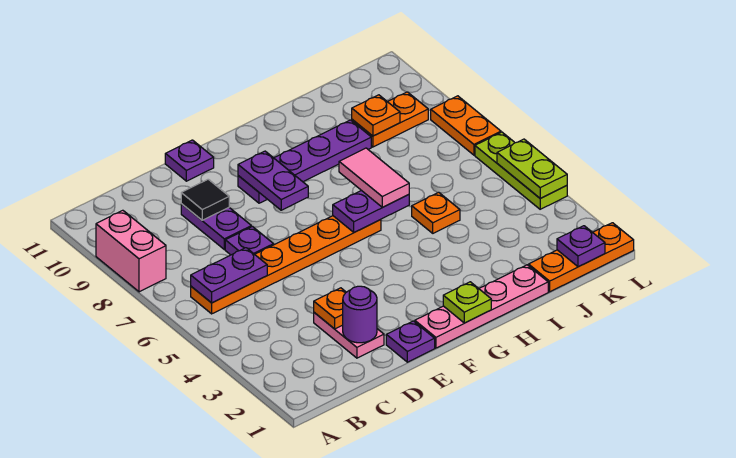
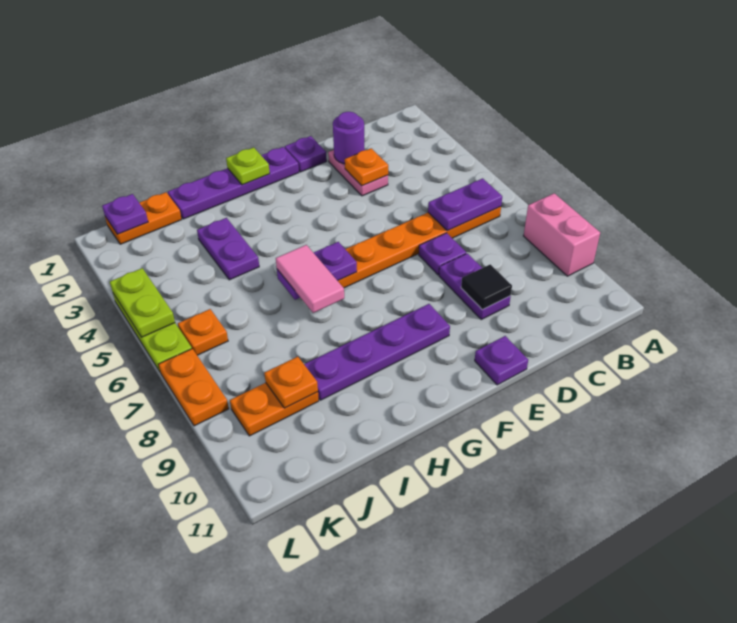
pink plate F1:I1 level 1 -> purple plate F1:I1 level 1
purple plate F8:F9 level 2 -> purple plate I3:I4 level 1
orange plate I5 level 1 -> orange plate K6 level 1
orange plate J1:L1 level 1 -> orange plate J1:K1 level 1

